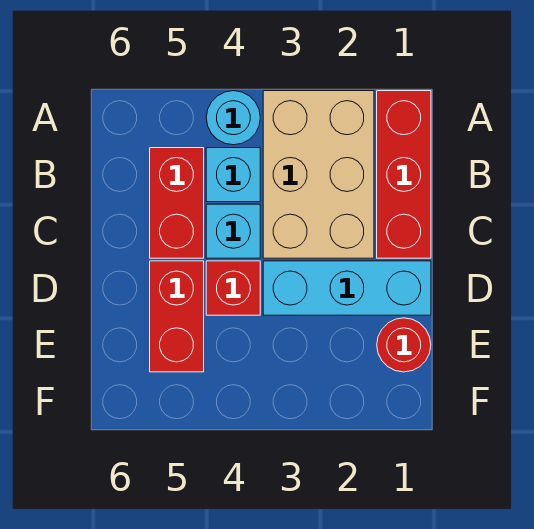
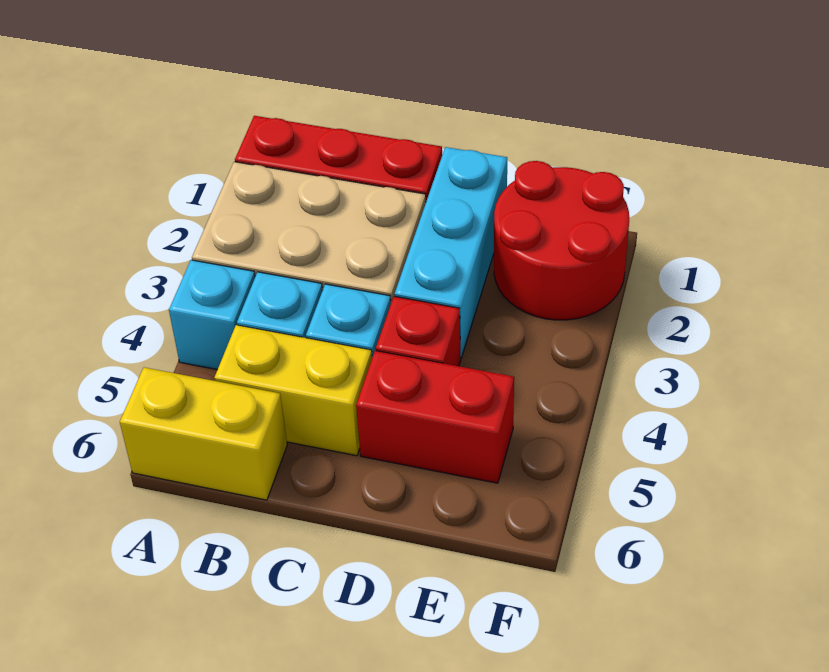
cyan round brick A4 level 1 -> cyan brick A4 level 1
none -> yellow brick A6:B6 level 1
red brick B5:C5 level 1 -> yellow brick B5:C5 level 1
red round brick E1 level 1 -> red round brick E1:F2 level 1

